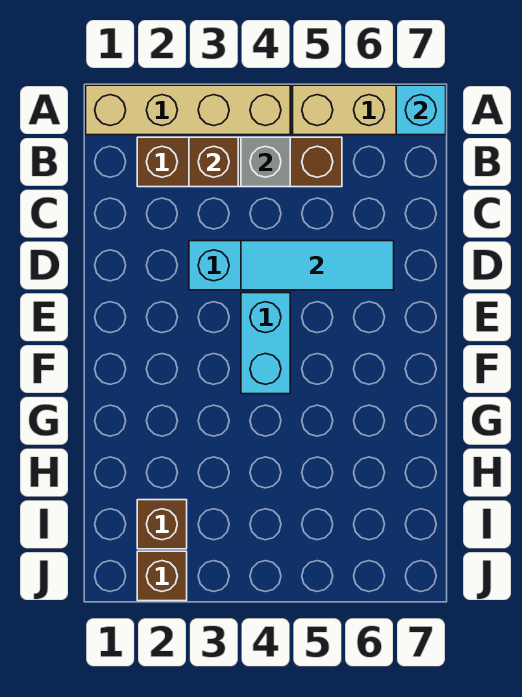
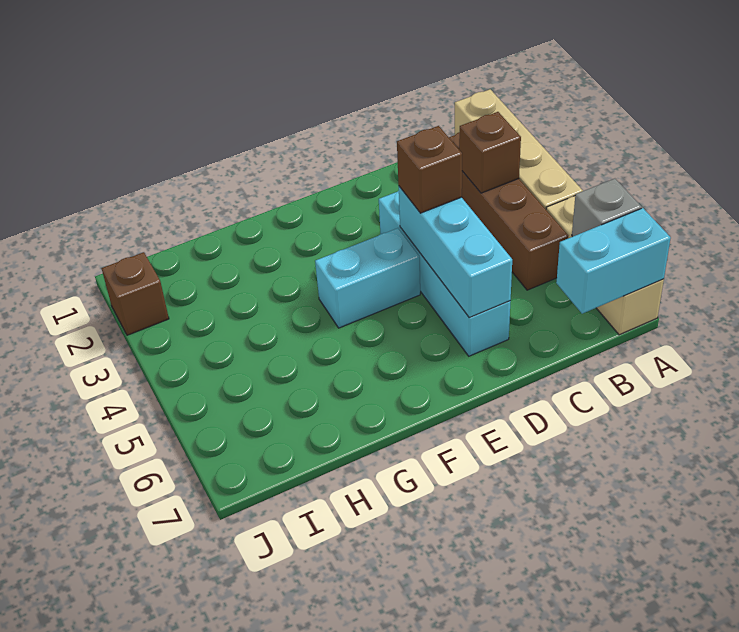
cyan brick A7 level 2 -> cyan brick A7:B7 level 2
grey brick B4 level 2 -> grey brick A6 level 2
cyan tile D4:D6 level 2 -> cyan brick D4:D6 level 2
brown brick I2 level 1 -> brown brick D4 level 3

